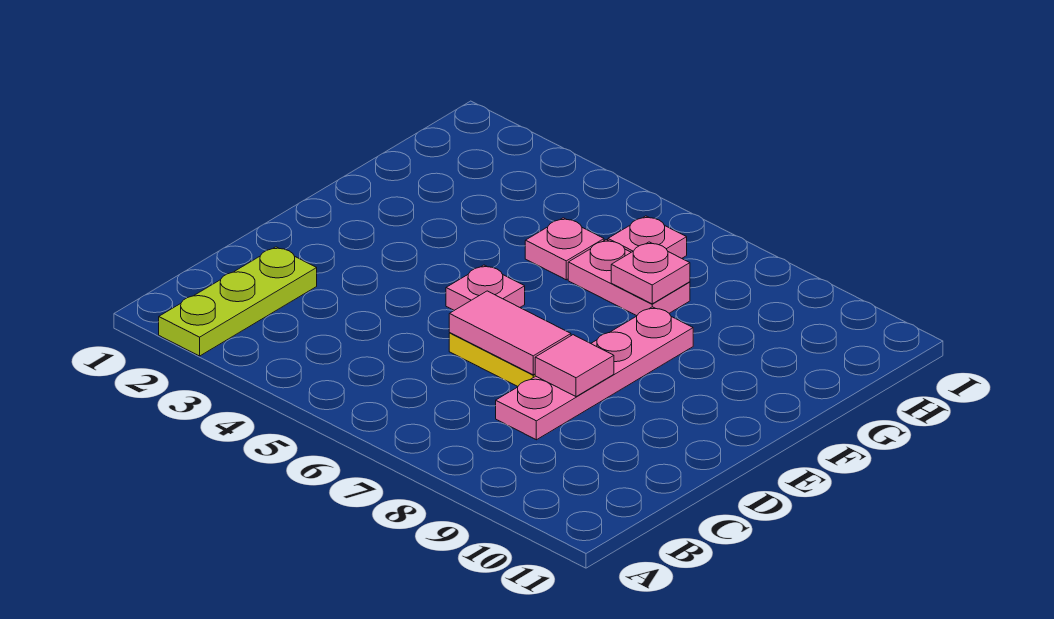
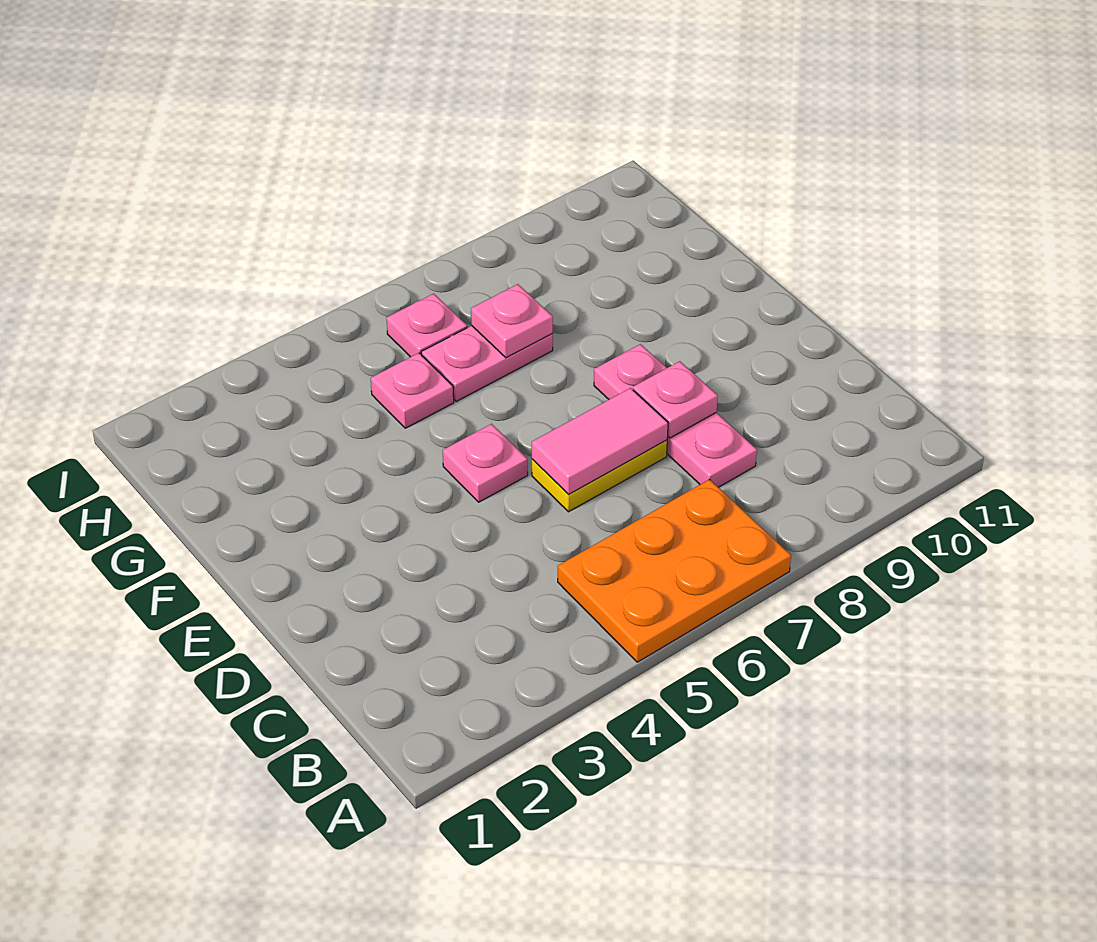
lime plate A2:C2 level 1 -> none
none -> orange plate A5:B7 level 1
pink plate C8:F8 level 1 -> pink plate C8:E8 level 1
pink tile D8 level 2 -> pink plate D8 level 2

